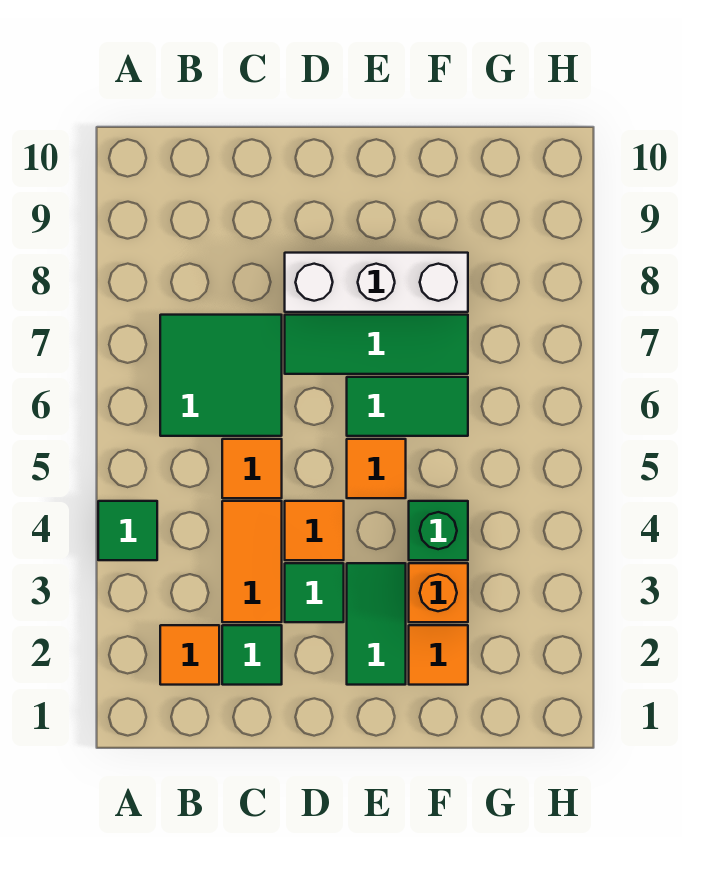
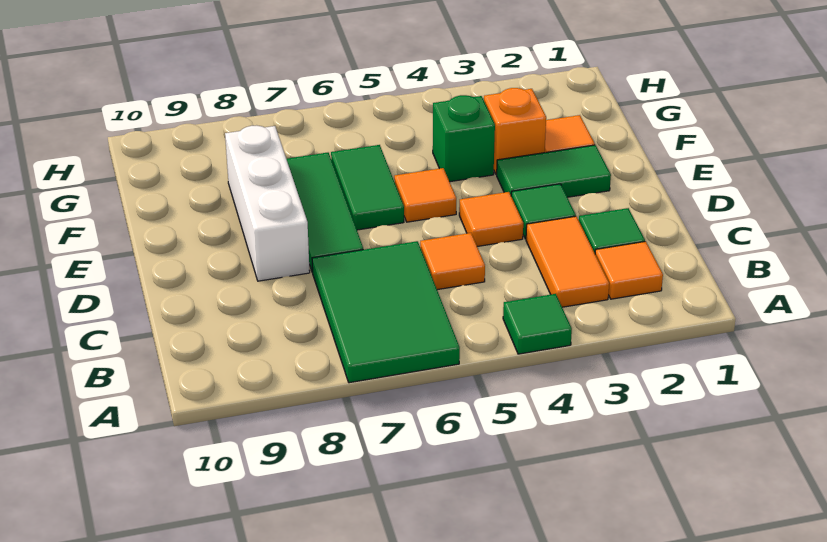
green tile B6:C7 level 1 -> green tile A6:C7 level 1
orange tile C3:C4 level 1 -> orange tile B3:C3 level 1

